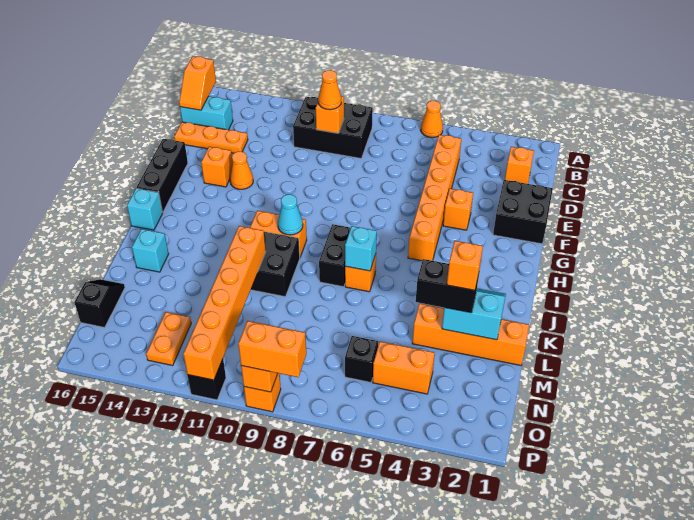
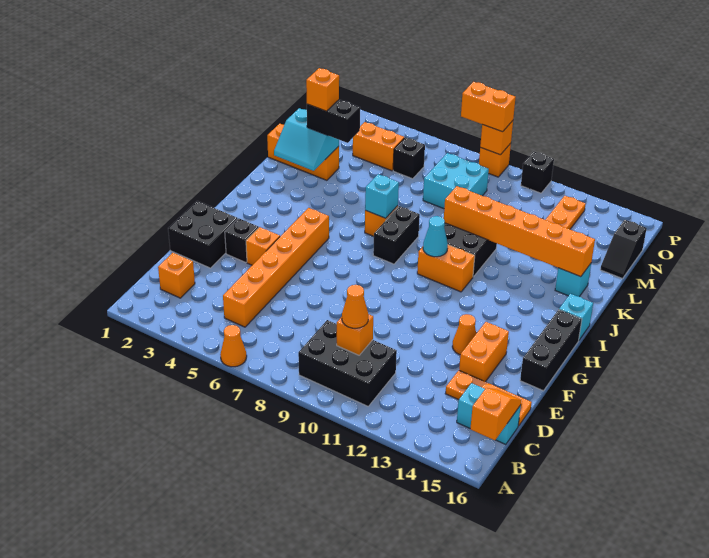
none -> black brick F3 level 1
orange brick F14 level 1 -> orange brick E14:F14 level 1
orange brick K11:P11 level 2 -> orange brick K10:K15 level 2
orange brick L1:L4 level 1 -> orange brick L1:L3 level 1
none -> cyan brick M8:N9 level 1

